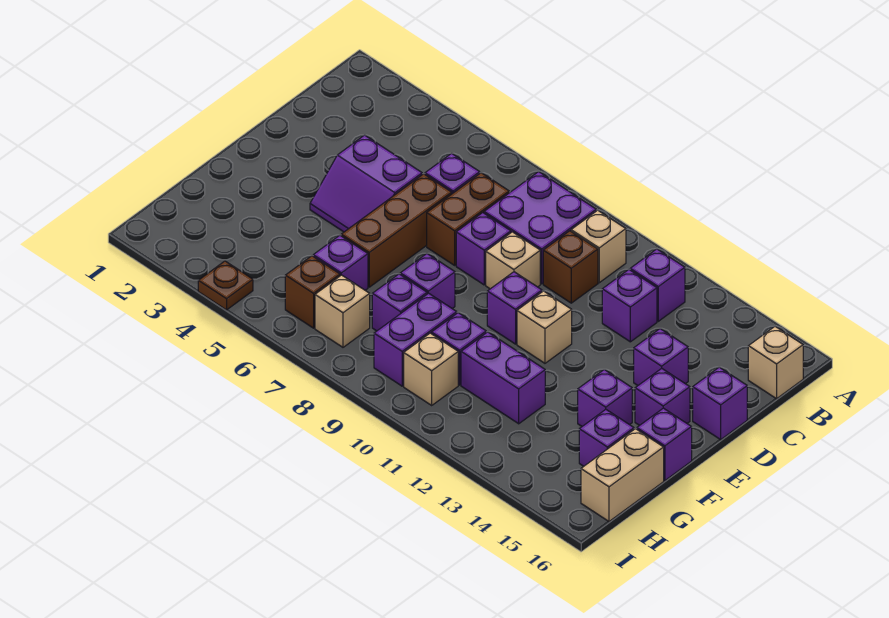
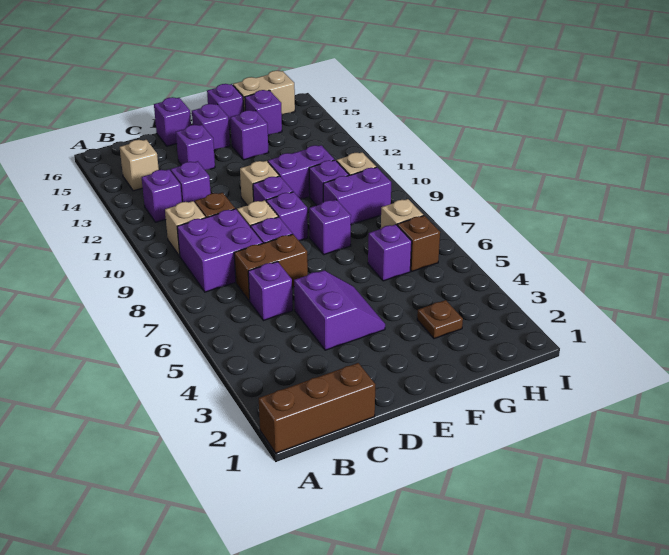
tan brick B16 level 1 -> tan brick B14 level 1
brown brick D6:F6 level 1 -> brown brick A1:C1 level 1
purple brick G8 level 1 -> purple brick E9 level 1
purple brick G11:G12 level 1 -> purple brick F11:G11 level 1
brown plate I4 level 1 -> brown plate G3 level 1

